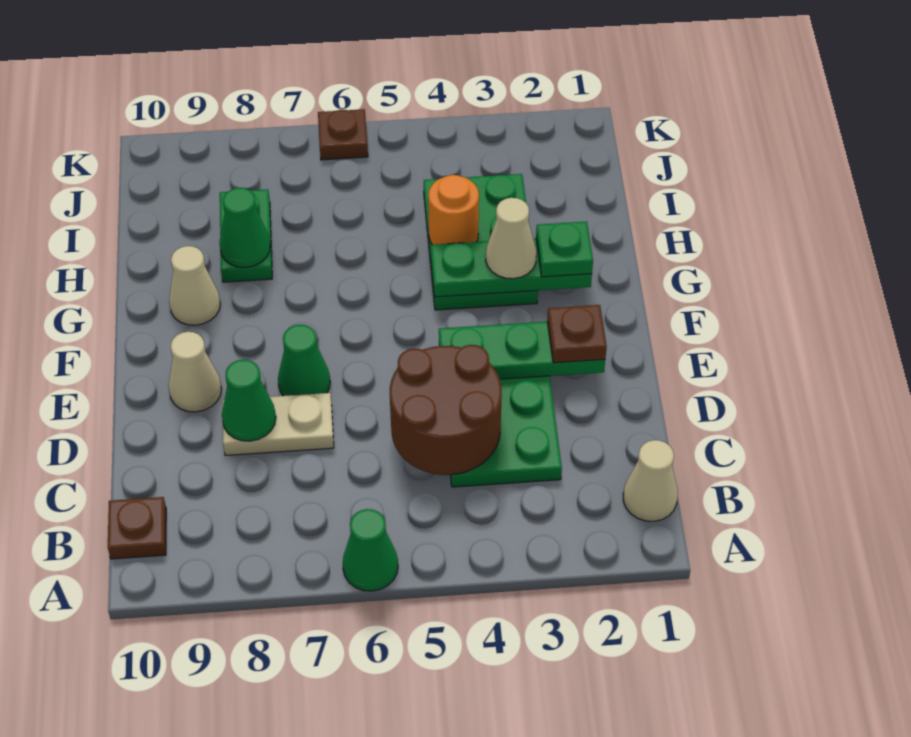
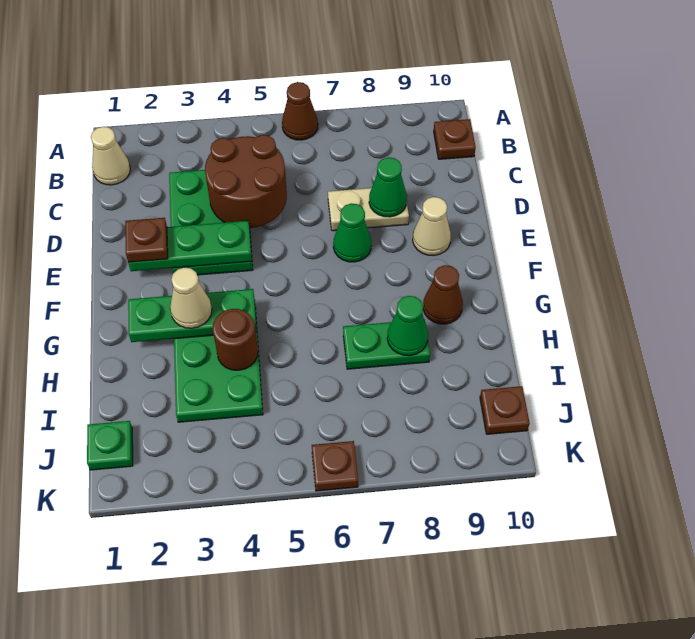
green cone A6 level 1 -> brown cone A6 level 1
green plate G2 level 3 -> green plate J1 level 1
tan cone G9 level 1 -> brown cone G9 level 1
orange round brick H4 level 2 -> brown round brick H4 level 2
green plate H8:I8 level 1 -> green plate H7:H8 level 1
none -> brown plate J10 level 1

